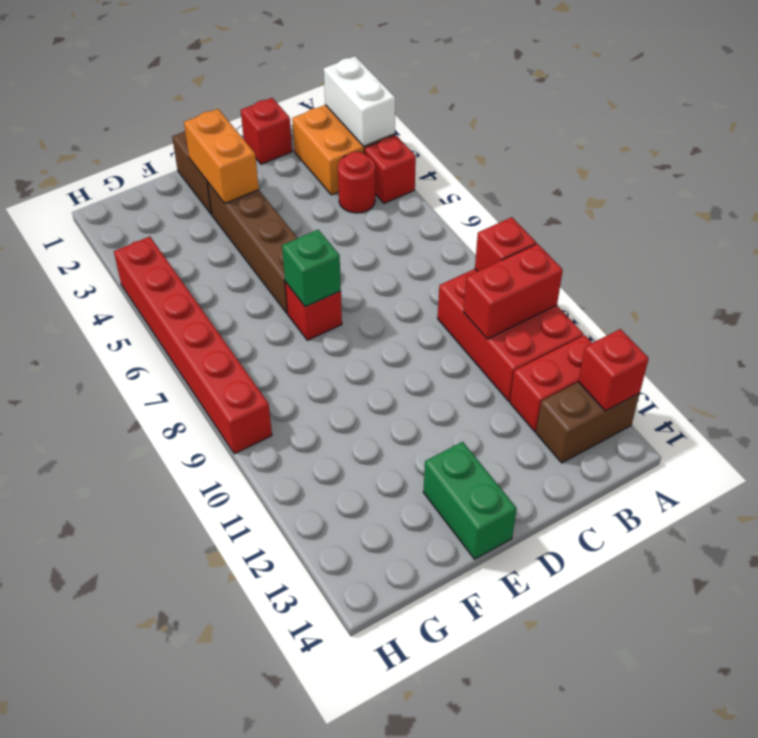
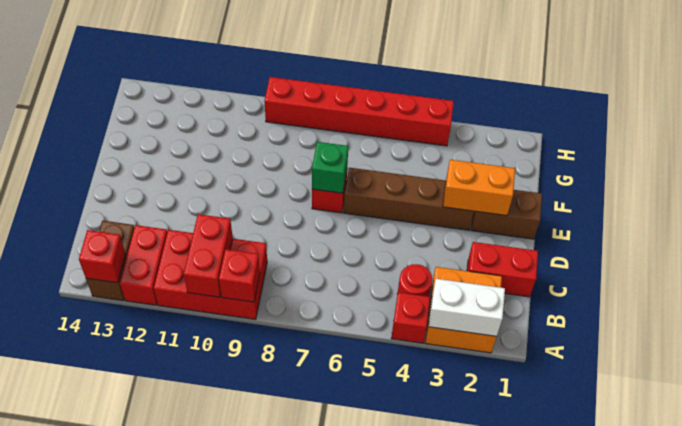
red brick C1 level 1 -> red brick C1:C2 level 1
green brick E13:E14 level 1 -> none

